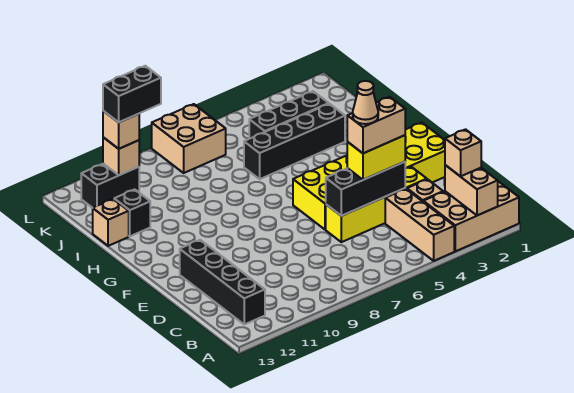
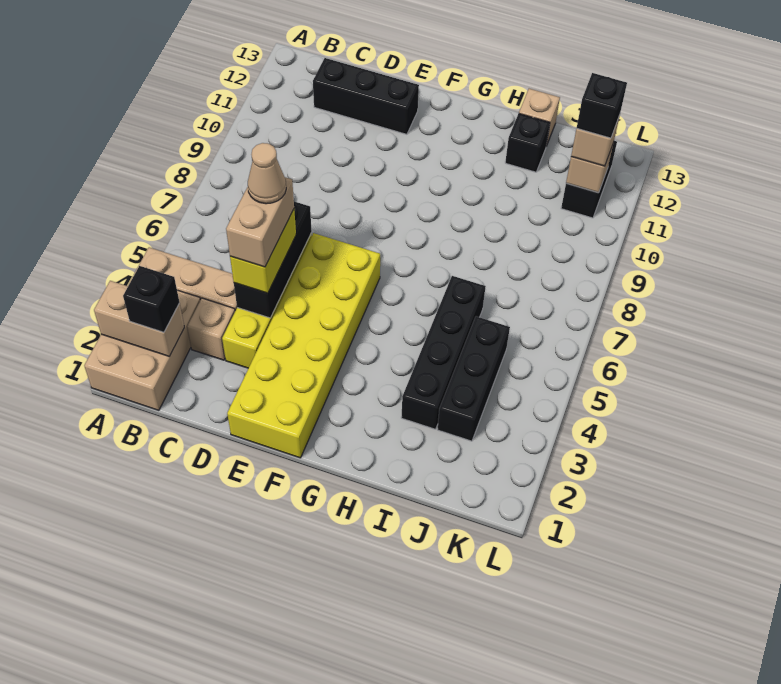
tan brick B2 level 3 -> black brick B2 level 3
black brick B12:E12 level 1 -> black brick C12:E12 level 1
tan brick K7:L8 level 1 -> none
black brick K10:K11 level 4 -> black brick K11 level 4

